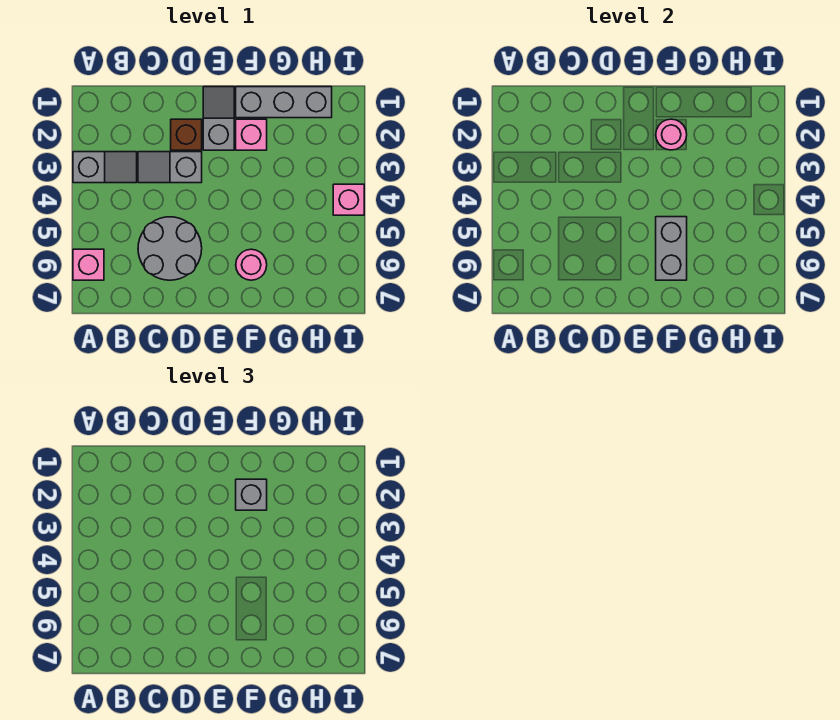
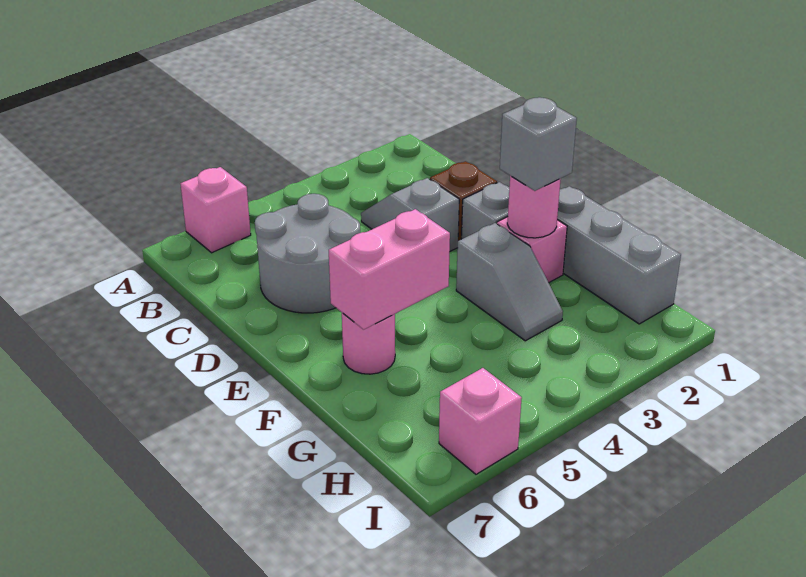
grey slope A3:B3 level 1 top A -> grey slope F3:G3 level 1 top F
grey brick F5:F6 level 2 -> pink brick F5:F6 level 2
pink brick I4 level 1 -> pink brick I6 level 1

